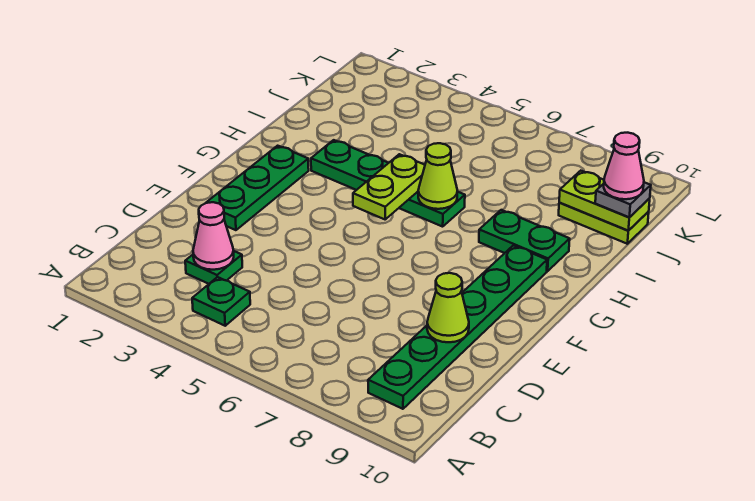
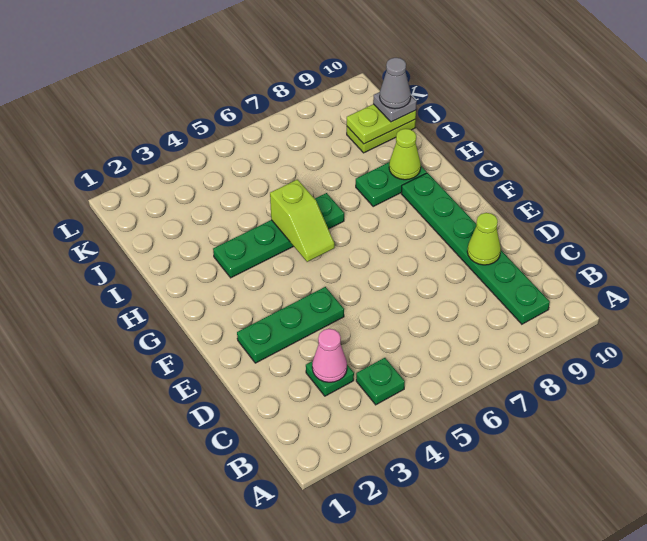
green plate E2:G2 level 1 -> green plate E2:E4 level 1
lime plate G5:H5 level 2 -> lime slope G5:H5 level 2 top H
lime cone H6 level 2 -> lime cone H9 level 2
pink cone J10 level 4 -> grey cone J10 level 4

